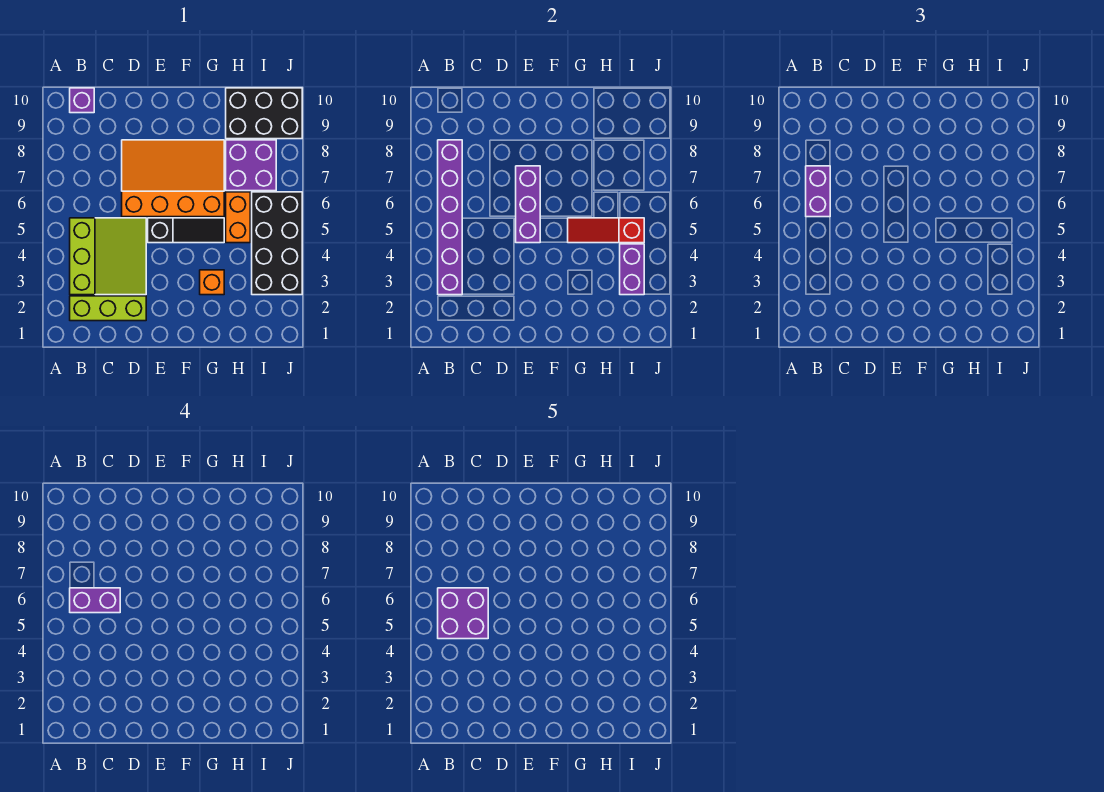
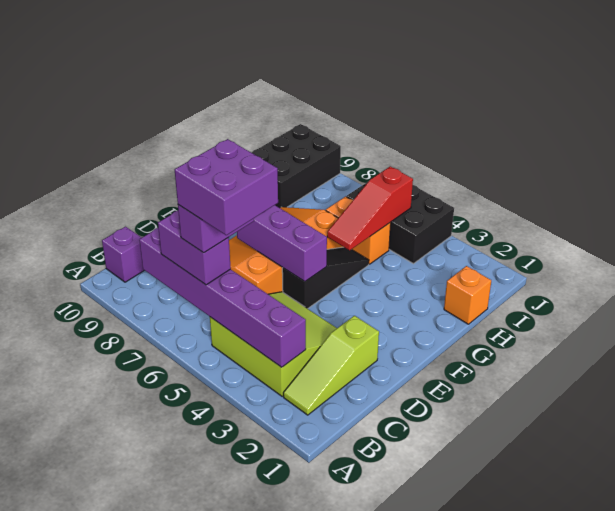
lime brick B2:D2 level 1 -> lime slope B2:D2 level 1 top D
orange brick G3 level 1 -> orange brick H1 level 1
purple brick H7:I8 level 1 -> none
black brick I3:J6 level 1 -> black brick I4:J6 level 1
purple brick I3:I4 level 2 -> none

